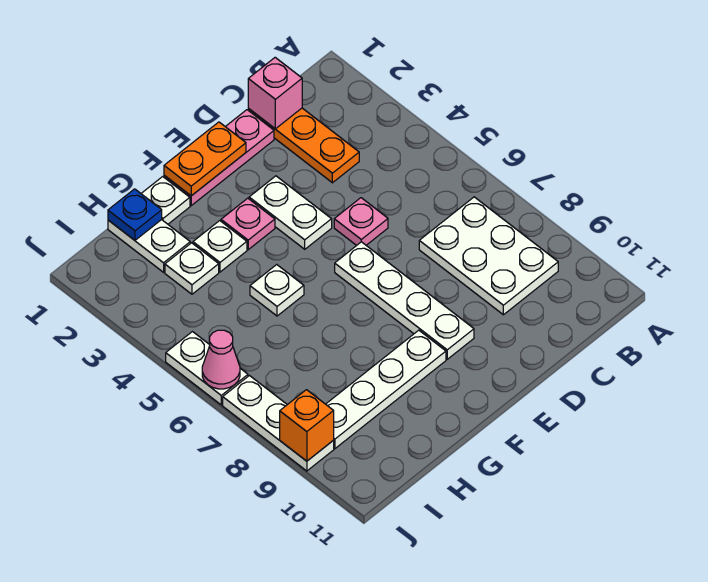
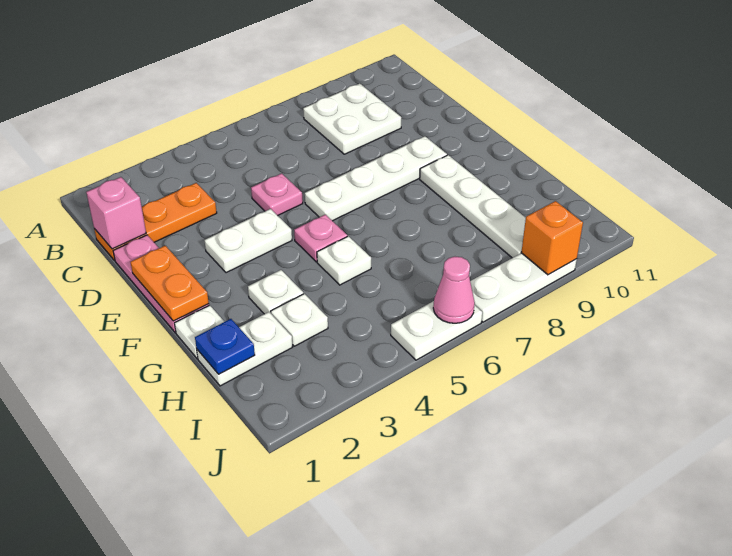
white plate B7:C9 level 1 -> white plate B8:C9 level 1
pink plate F3 level 1 -> pink plate F5 level 1

